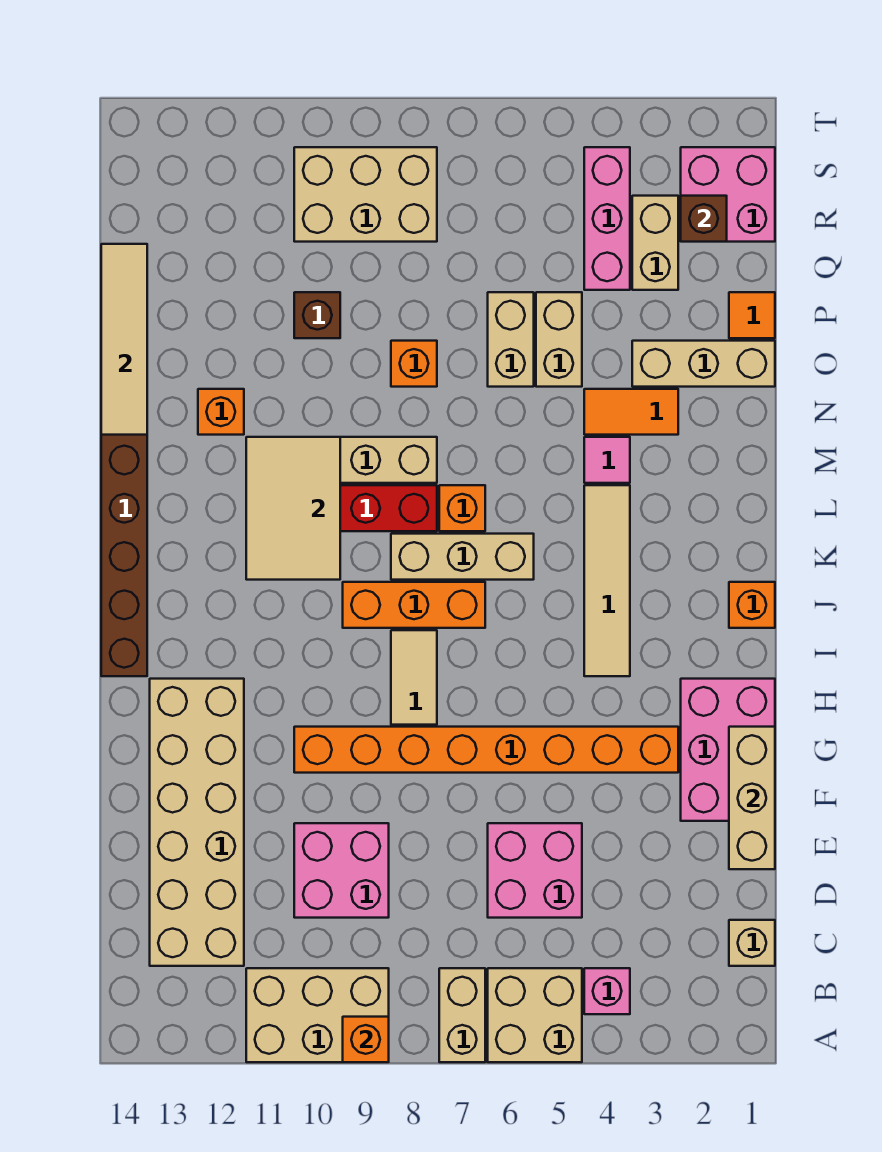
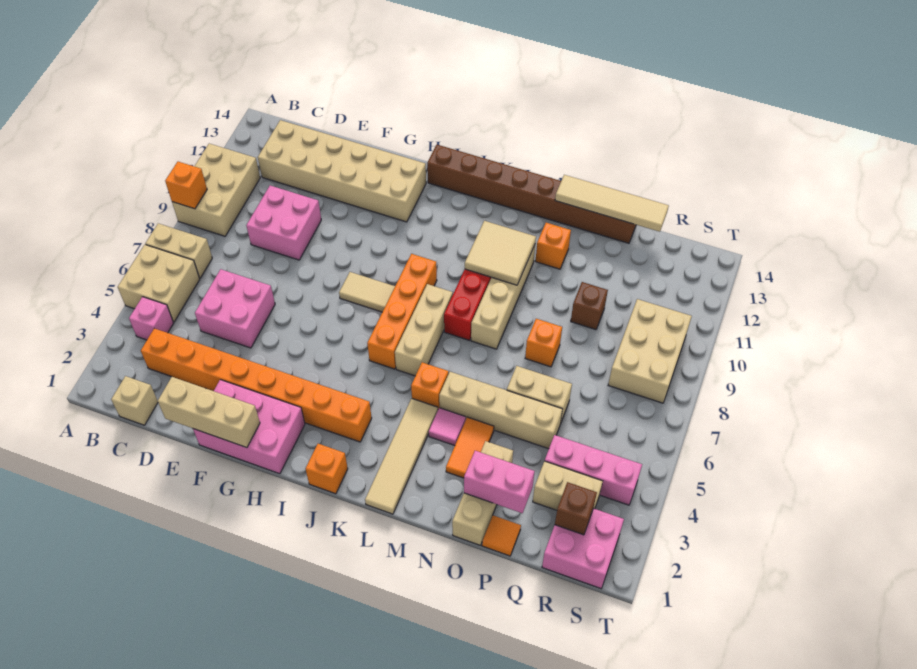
orange brick G3:G10 level 1 -> orange brick C3:J3 level 1
tan tile I4:L4 level 1 -> tan tile L1:L4 level 1
orange brick J7:J9 level 1 -> orange brick J6:J9 level 1
tan tile K10:M11 level 2 -> tan tile L10:M11 level 2
orange brick L7 level 1 -> orange brick L5 level 1
none -> pink brick O2:P2 level 2
tan brick O5:P5 level 1 -> tan brick M5:P5 level 1

